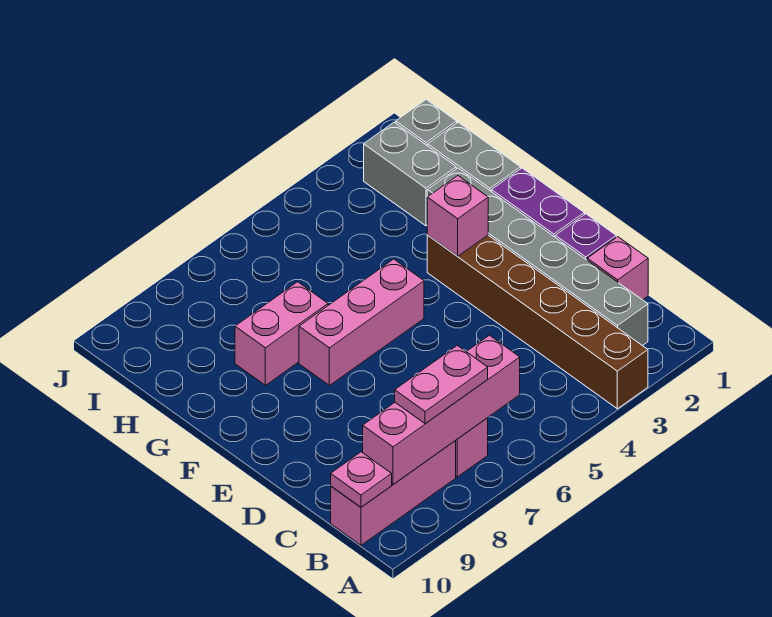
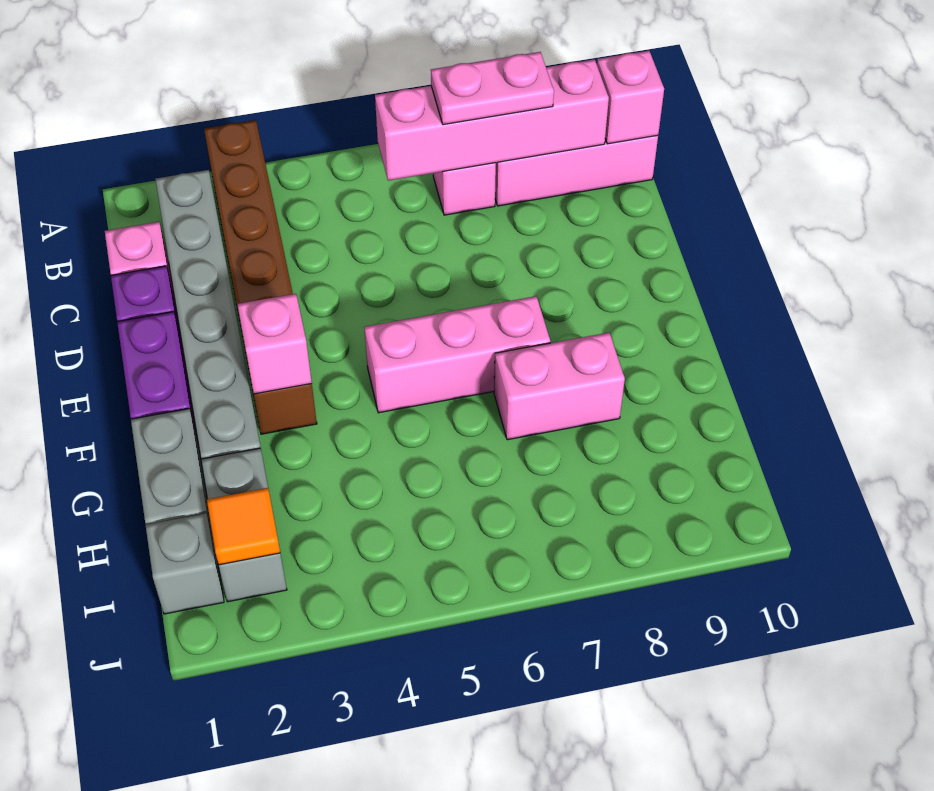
pink plate B10 level 2 -> pink brick B10 level 2
none -> orange tile I2 level 2

